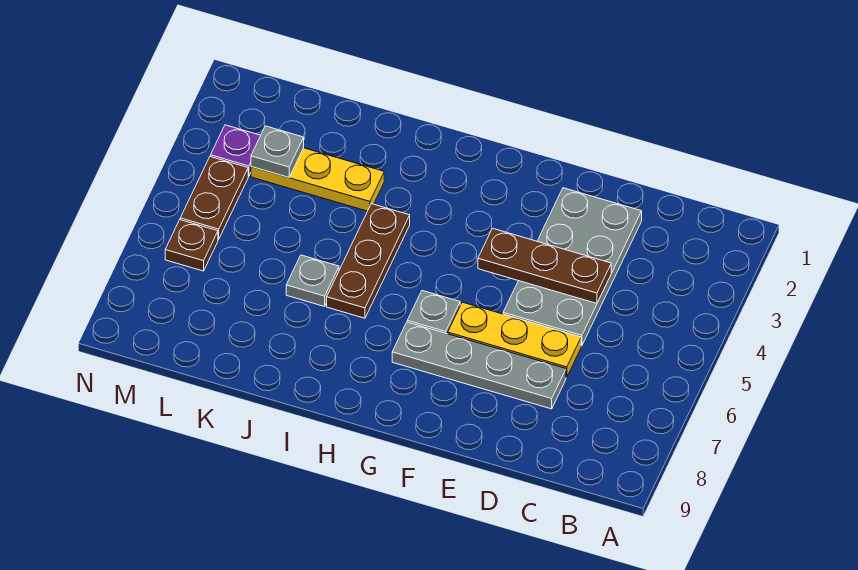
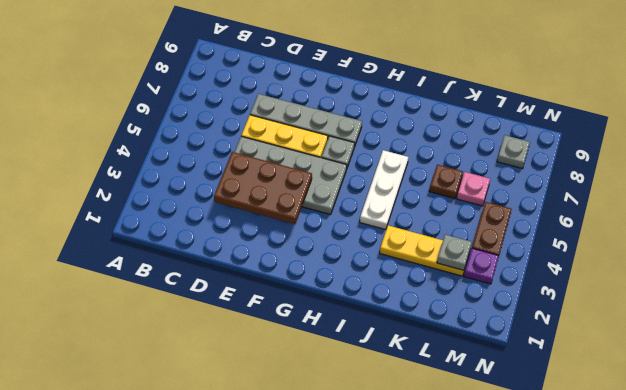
grey plate D2:E5 level 1 -> grey plate D4:G5 level 1
brown plate D4:F4 level 2 -> brown plate D3:F4 level 2
brown plate I4:I6 level 1 -> white plate I4:I6 level 1
grey plate J6 level 1 -> grey plate M8 level 1
none -> pink plate L6 level 1
brown plate M6 level 1 -> brown plate K6 level 1

